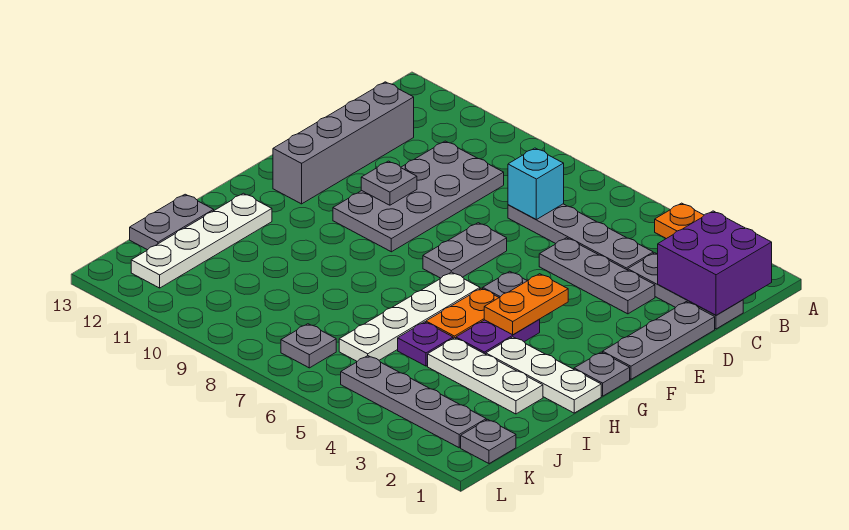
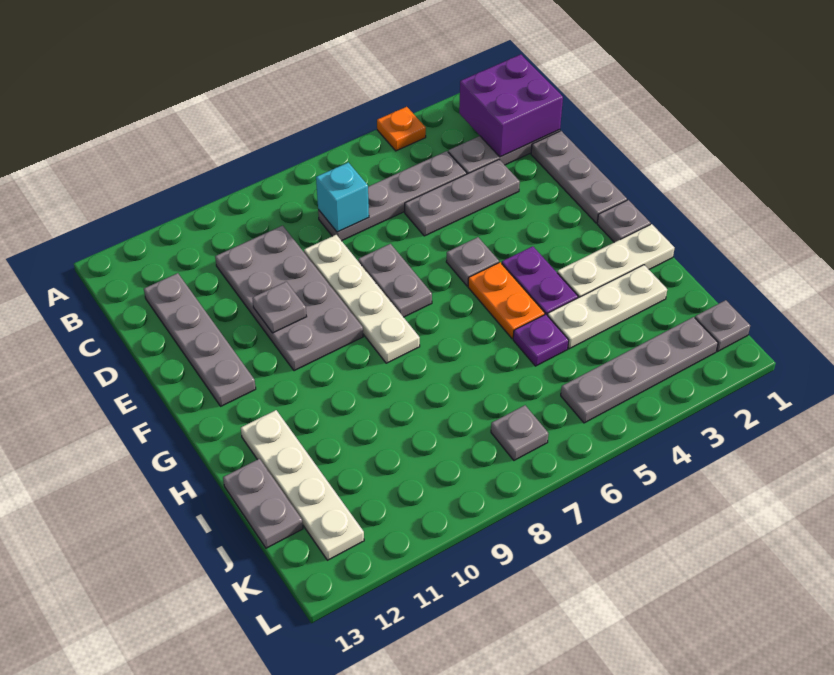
grey brick C12:F12 level 1 -> grey plate C12:F12 level 1
orange plate F4:G4 level 2 -> none
white plate G6:J6 level 1 -> white plate D8:G8 level 1

